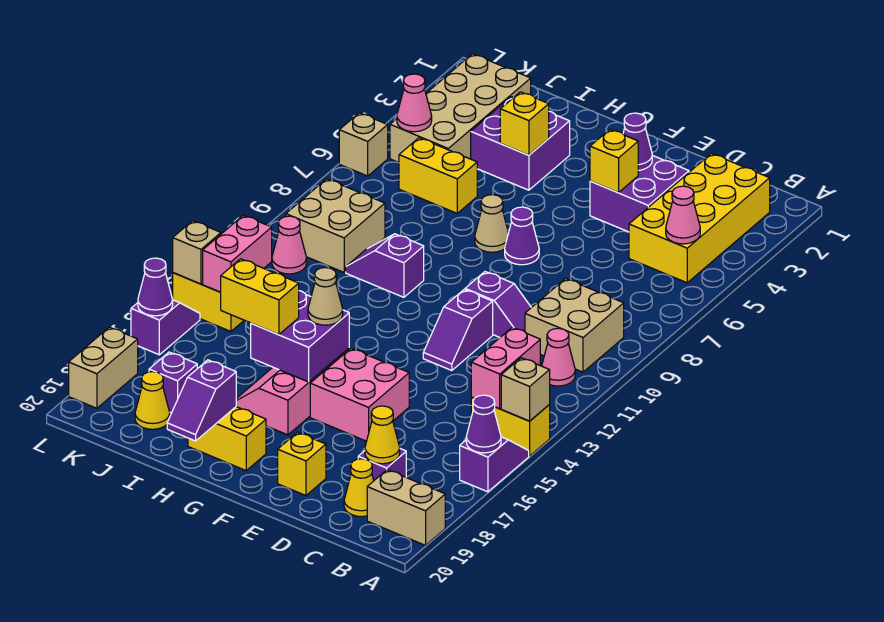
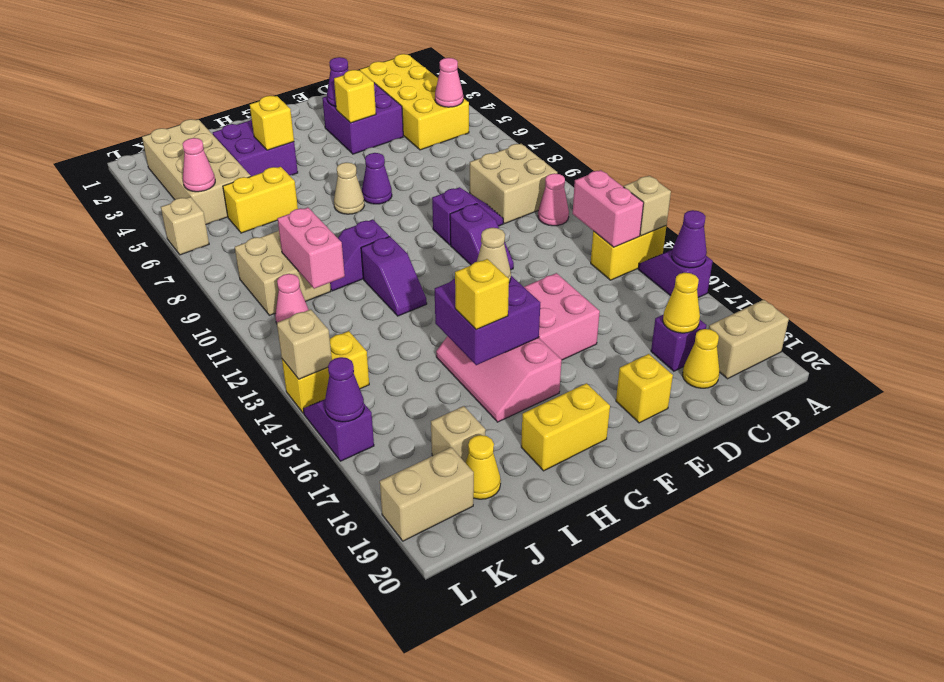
yellow brick H16:I16 level 3 -> yellow brick H16 level 3
purple slope H19:H20 level 2 top 19 -> purple slope H11:H12 level 1 top 11
purple brick J18 level 1 -> tan brick J18 level 1
pink brick K13:K14 level 2 -> pink brick J10:J11 level 2
tan brick L18:L19 level 1 -> tan brick K19:L19 level 1

